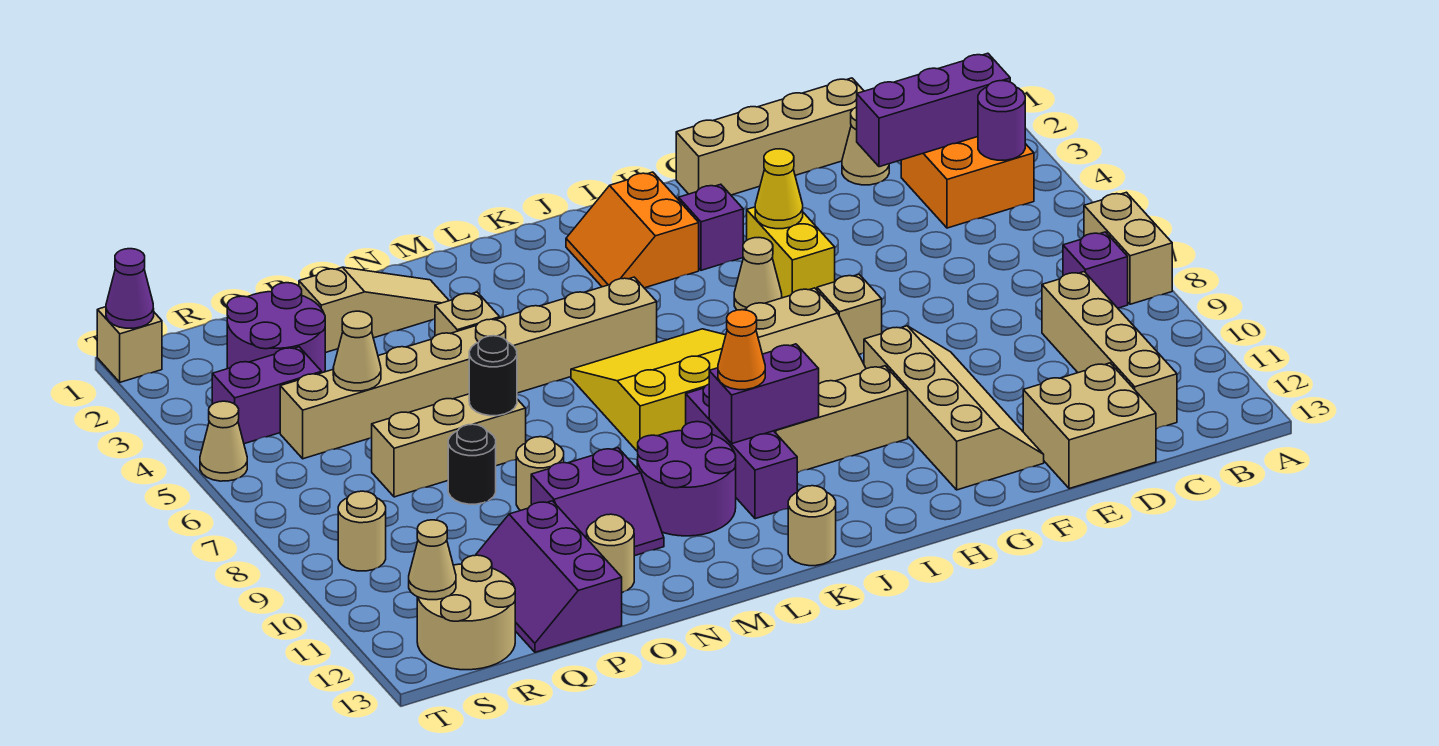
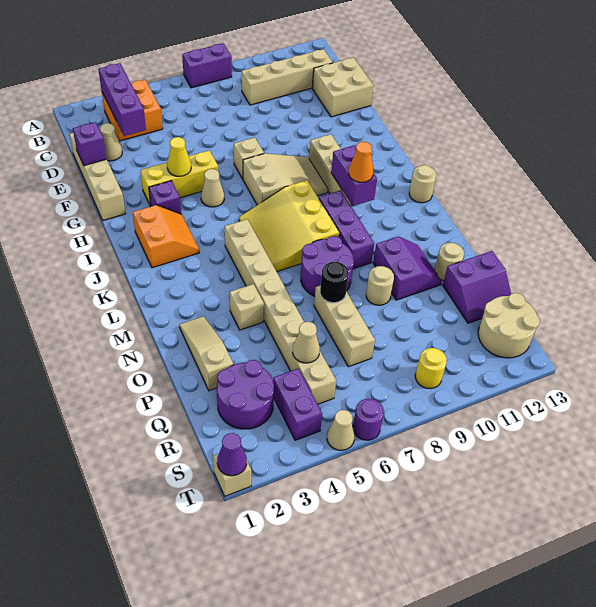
tan brick A7:A8 level 1 -> purple brick A7:A8 level 1
purple round brick B4 level 2 -> purple round brick T6 level 1
purple brick B8 level 1 -> purple brick E1 level 2
tan slope F9:G12 level 1 top G -> none
yellow brick G4:G5 level 1 -> yellow brick G3:G5 level 1
orange slope I2:J3 level 1 top I -> orange slope I2:J3 level 1 top 2
purple brick K9:K11 level 1 -> purple brick K9:M9 level 1
purple round brick L10:M11 level 1 -> purple round brick M7:N8 level 1
black round brick P8 level 1 -> none
purple slope P11:Q13 level 1 top P -> purple slope P12:Q13 level 1 top P
tan round brick S9 level 1 -> yellow round brick S9 level 1
tan cone S12 level 2 -> none

